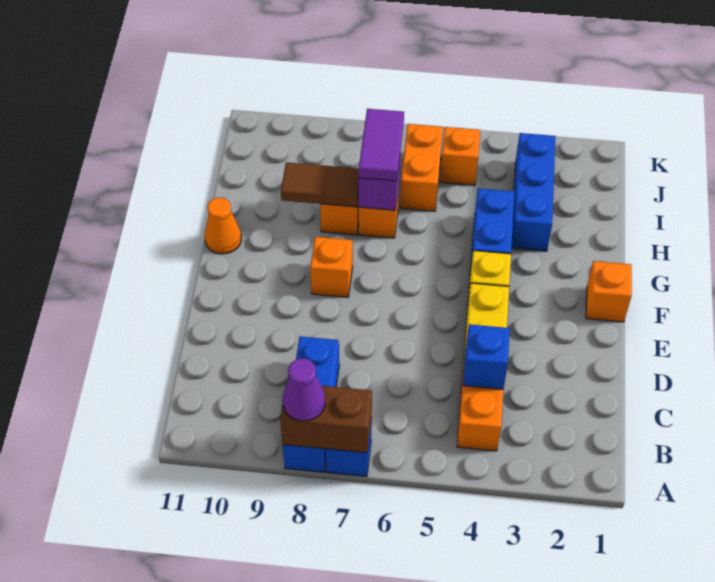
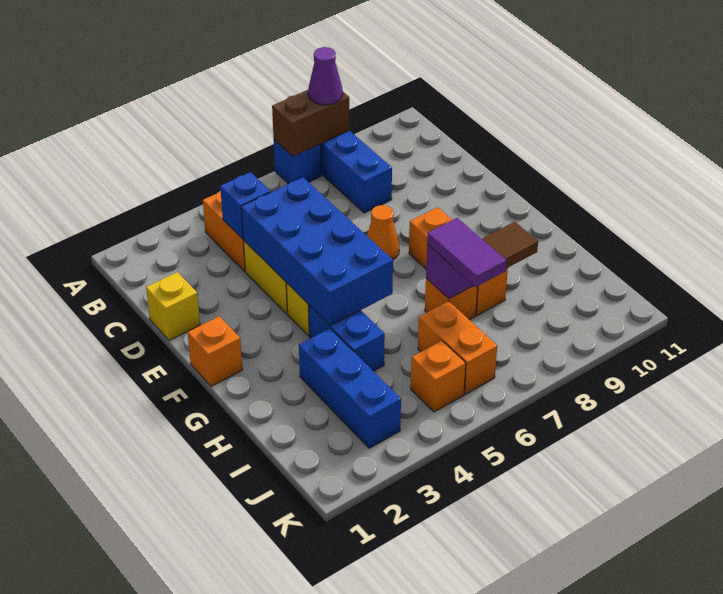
none -> yellow brick D1 level 1
none -> blue brick D4:G5 level 2
orange cone G11 level 1 -> orange cone E7 level 1

